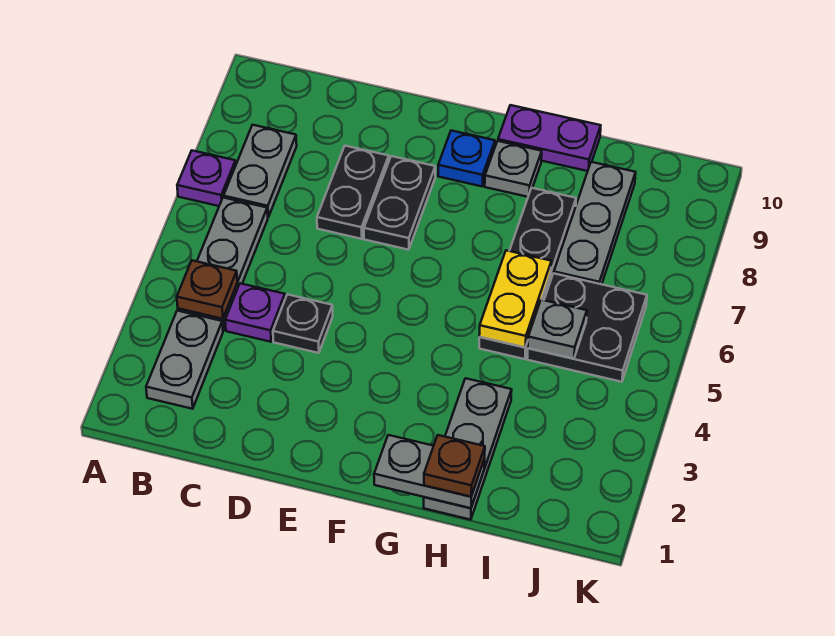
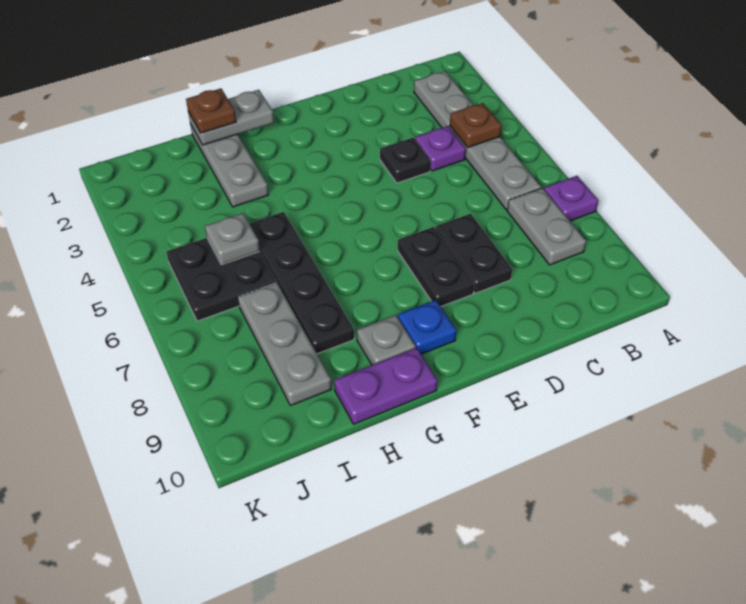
yellow plate H5:H6 level 2 -> none

